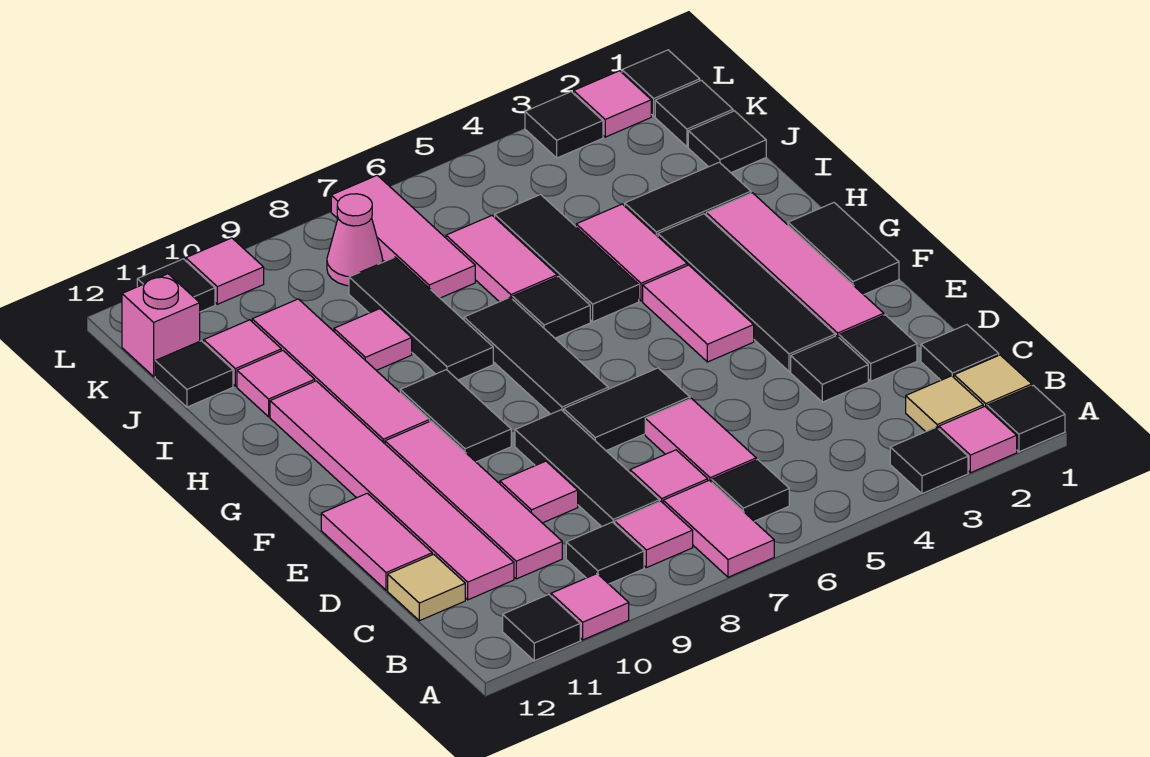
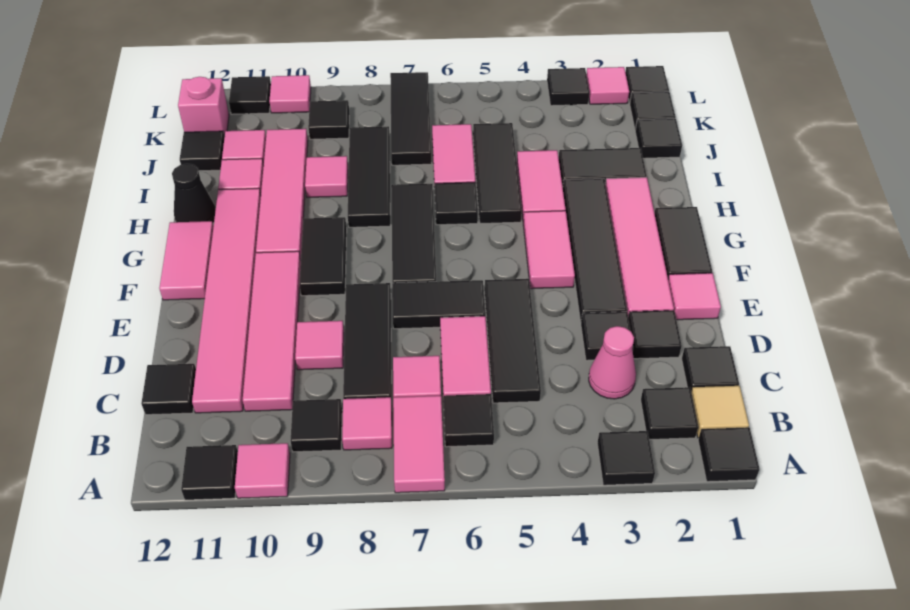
pink tile A2 level 1 -> pink tile E1 level 1
tan tile B2 level 1 -> black tile B2 level 1
none -> black tile C5:E5 level 1
tan tile C12 level 1 -> black tile C12 level 1
pink tile D12:E12 level 1 -> pink tile F12:G12 level 1
none -> black cone H12 level 1
pink tile J7:L7 level 1 -> black tile J7:L7 level 1
pink cone K8 level 1 -> pink cone C3 level 1
none -> black tile K9 level 1

